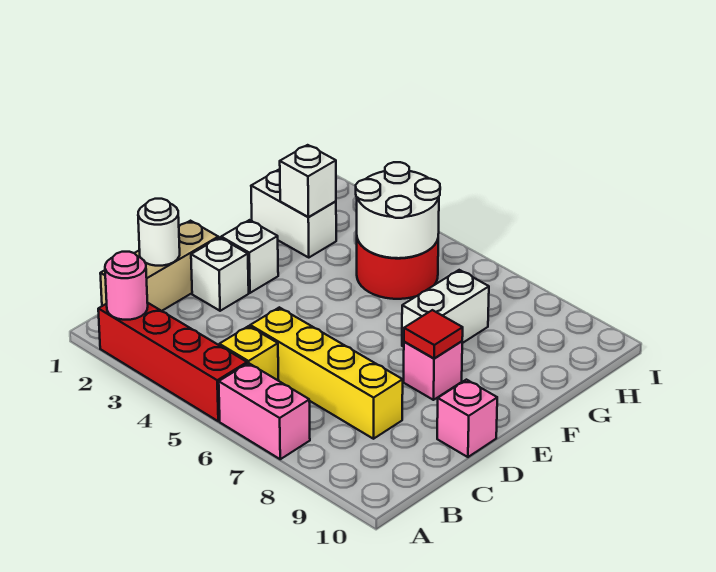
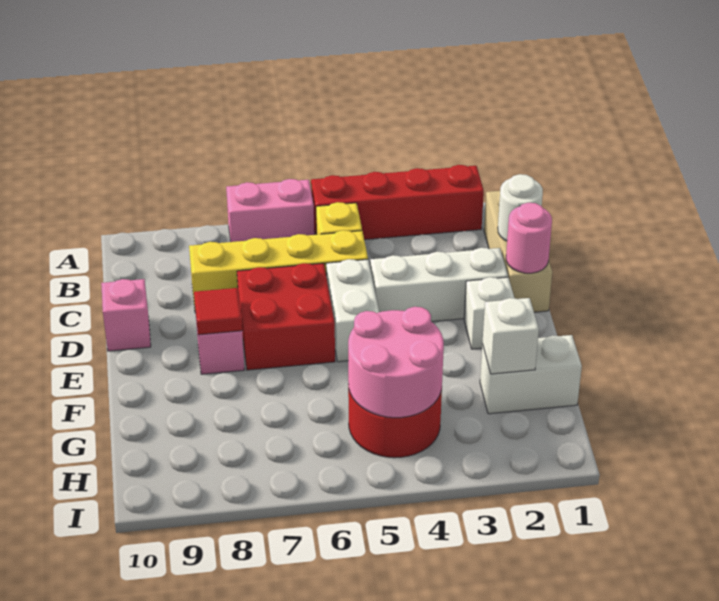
pink round brick A2 level 2 -> pink round brick D1 level 2
white brick D2 level 1 -> white brick D2:D4 level 1
none -> red brick D6:E7 level 1
white brick F7:G7 level 1 -> white brick D5:E5 level 1
white round brick G4:H5 level 2 -> pink round brick G4:H5 level 2

